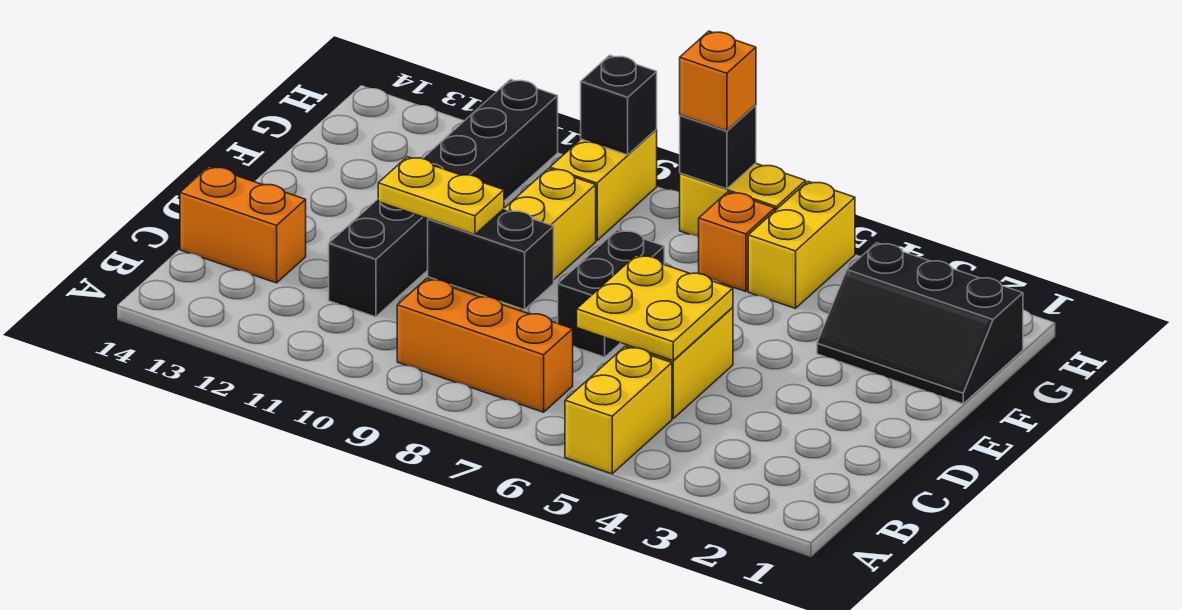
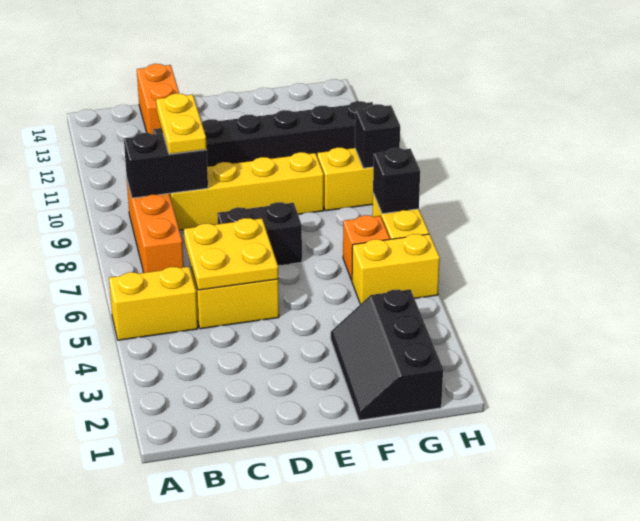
black brick C8:C9 level 2 -> black brick B9:C9 level 2
orange brick H7 level 3 -> none

